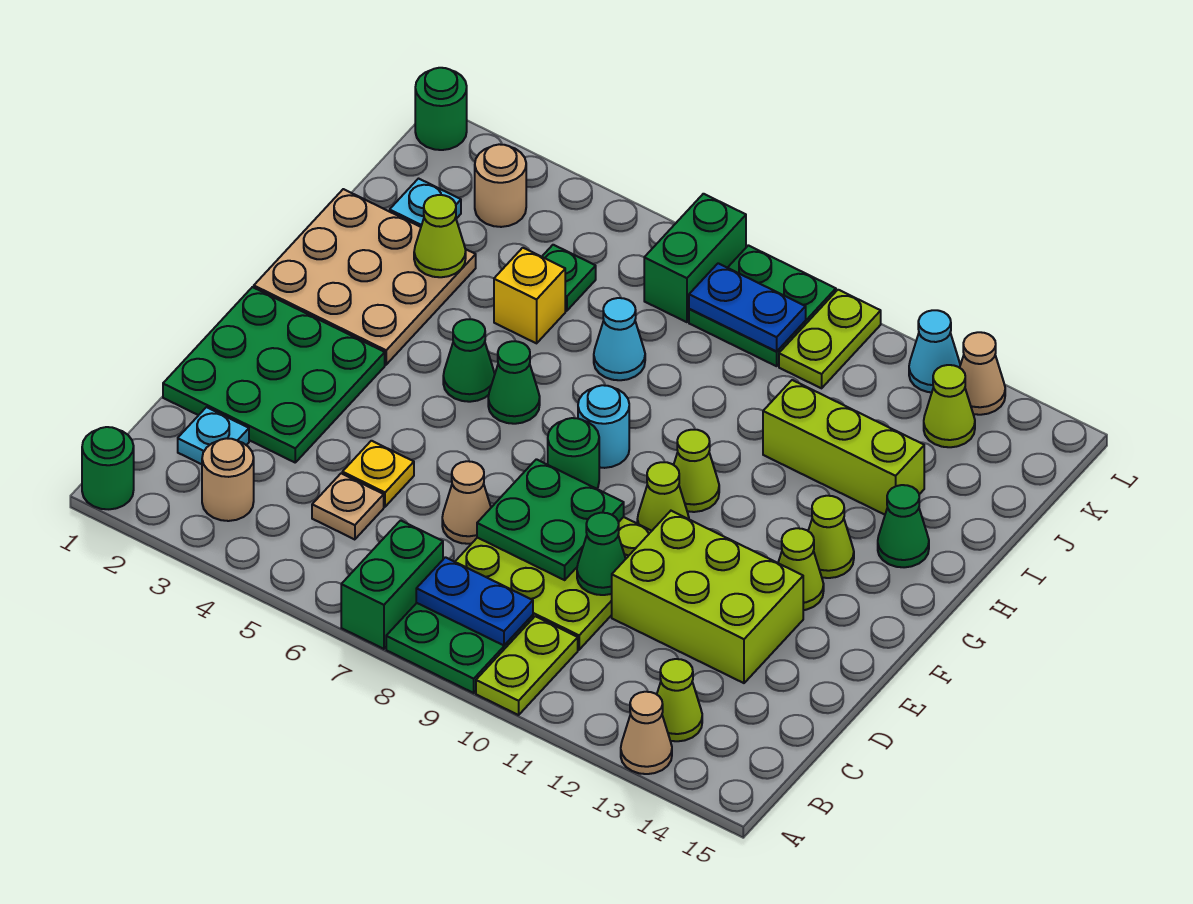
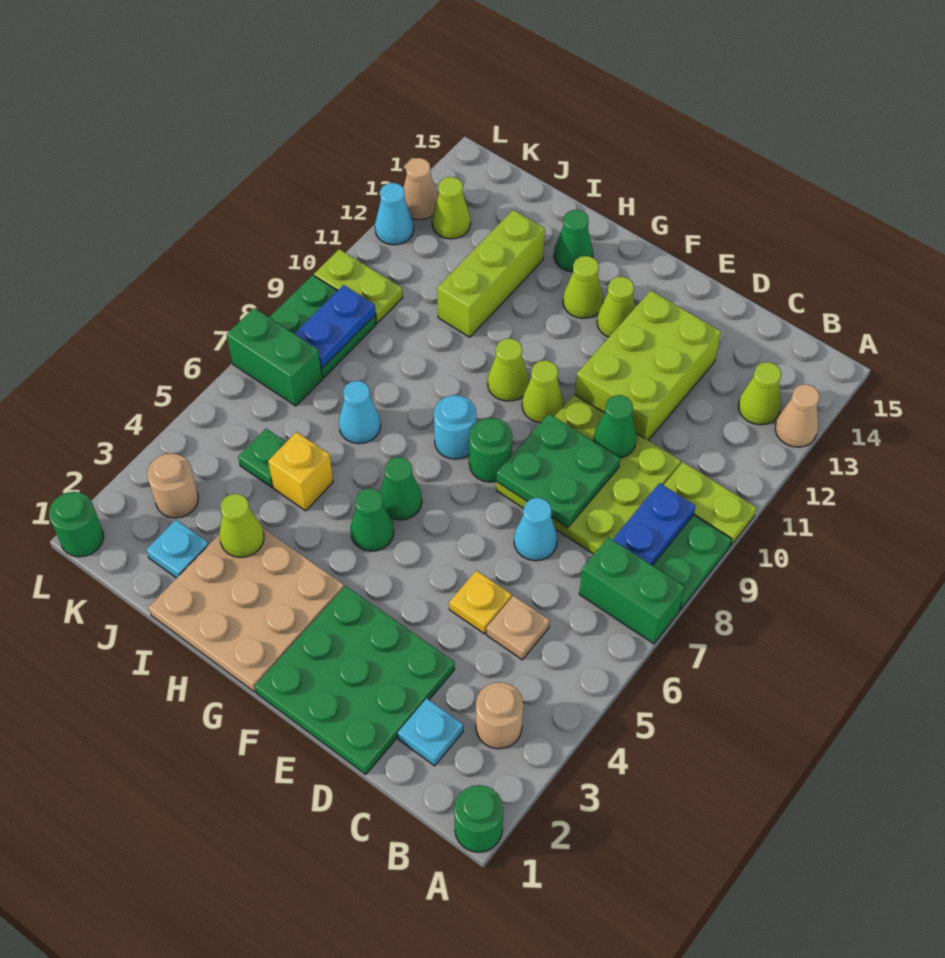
tan cone D7 level 1 -> cyan cone D7 level 1

